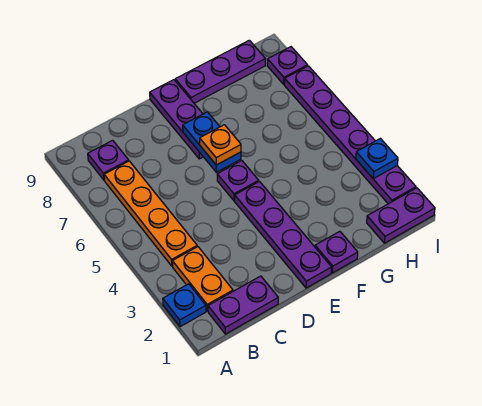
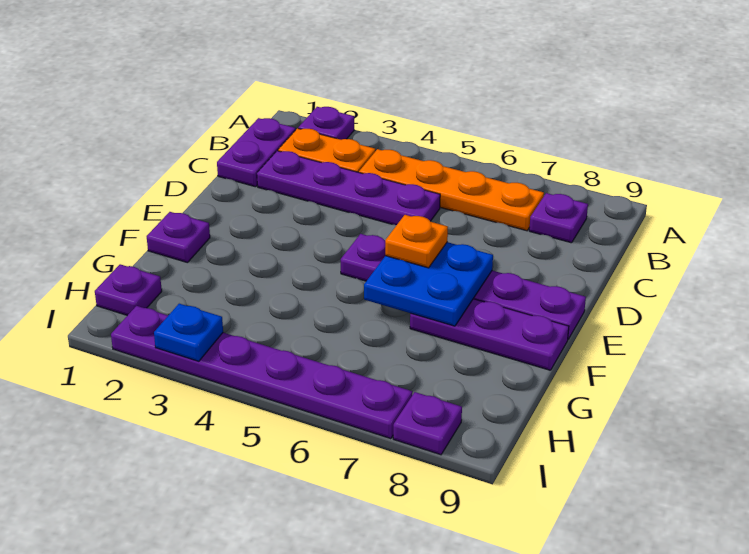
blue plate A2 level 1 -> purple plate A2 level 1
purple plate E1:E4 level 1 -> purple plate C2:C5 level 1
blue plate E6:E7 level 2 -> blue plate E6:F7 level 2
purple plate F9:H9 level 1 -> purple plate F7:F9 level 1
purple plate H1:I1 level 1 -> purple plate H1 level 1

